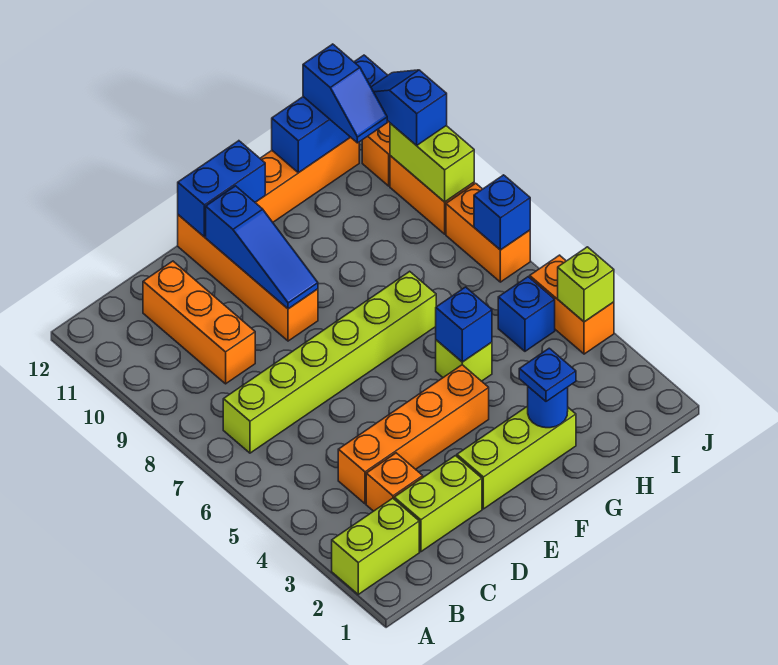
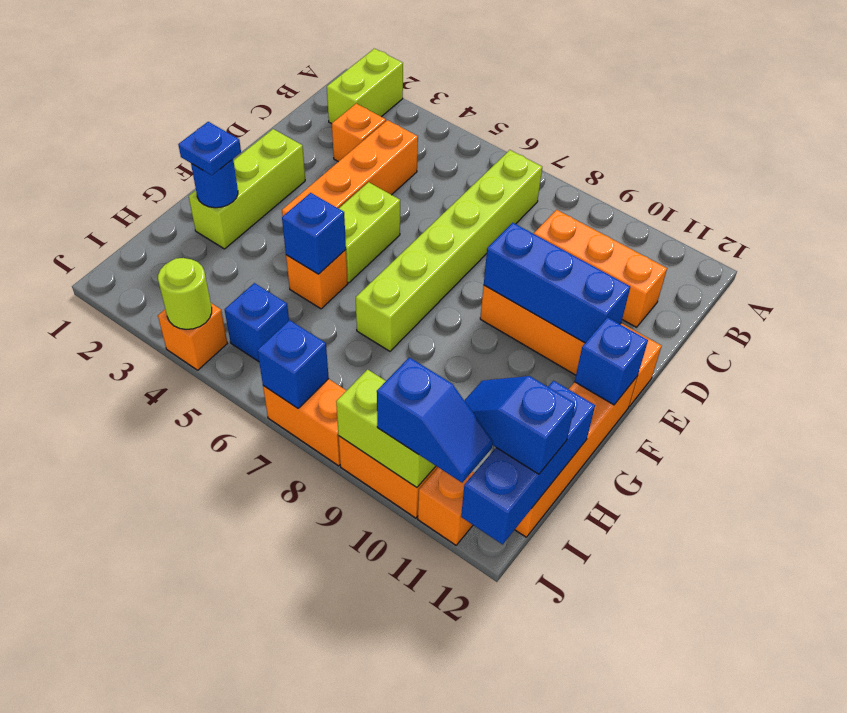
lime brick C2:D2 level 1 -> lime brick E5:F5 level 1
blue slope E9:E11 level 2 top 11 -> blue brick E9:E11 level 2
blue brick E12:F12 level 2 -> blue brick F12 level 2
lime brick G5 level 1 -> orange brick G5 level 1
orange brick J4:J5 level 1 -> orange brick J4 level 1
lime brick J4 level 2 -> lime round brick J4 level 2

